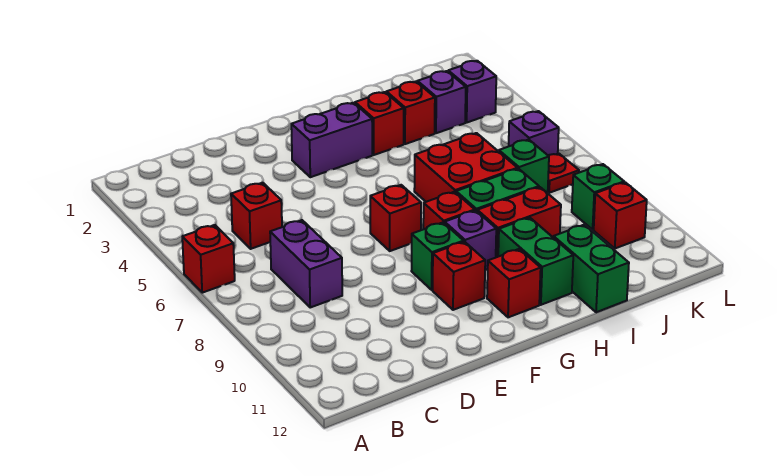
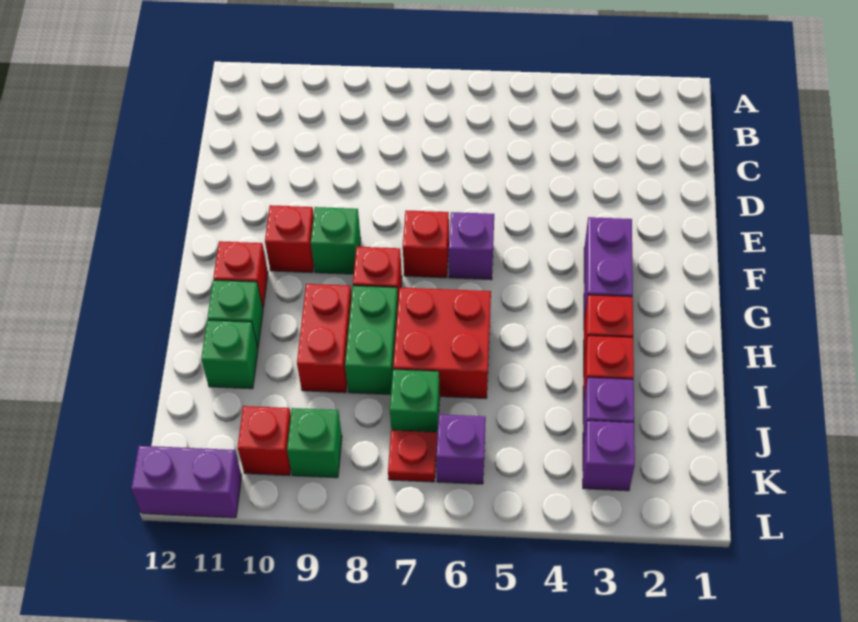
red brick A6 level 1 -> none
red brick C5 level 1 -> none
purple brick C7:C8 level 1 -> purple brick L11:L12 level 1
purple brick G9 level 1 -> purple brick F6 level 1
green brick H10:H11 level 1 -> green brick H11 level 1
green brick I11:I12 level 1 -> green brick I11 level 1

